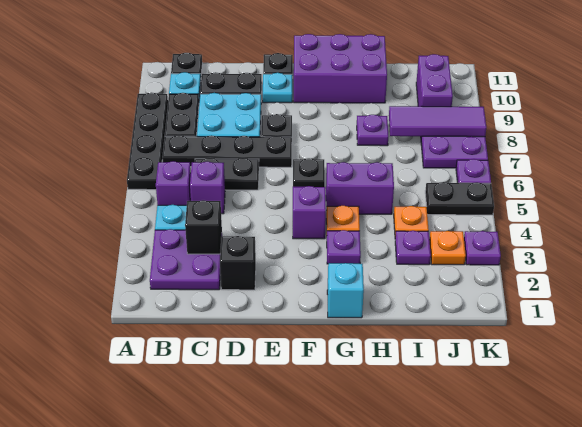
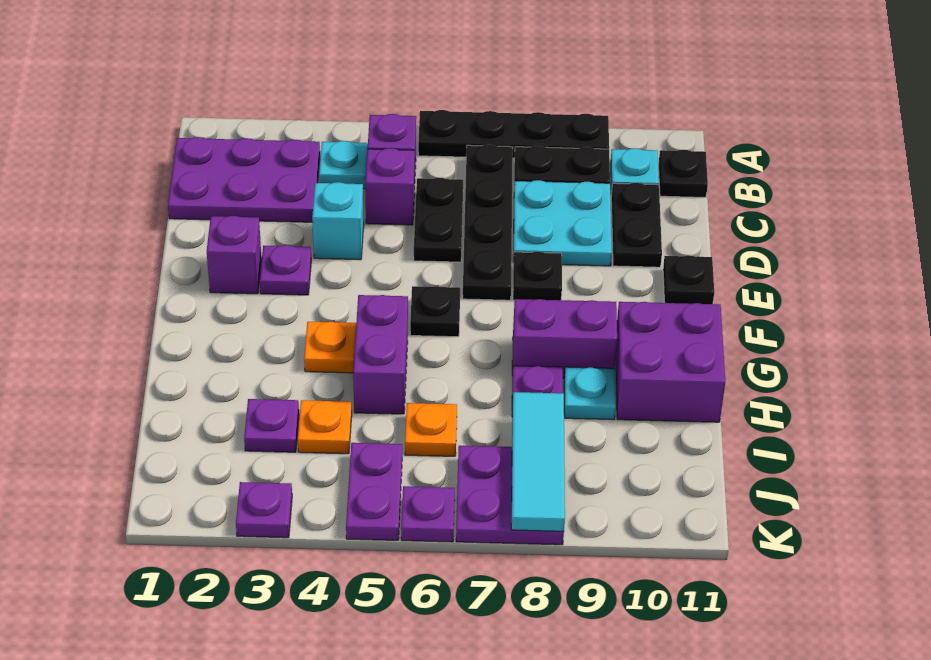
purple plate B2:C3 level 1 -> purple plate B1:C3 level 1
black brick C3 level 2 -> none
black brick D2 level 1 -> none
cyan plate E10 level 1 -> cyan plate H9 level 1
purple brick F4 level 1 -> purple brick E2 level 1
purple brick F10:H11 level 1 -> purple brick G10:H11 level 1
cyan brick G1 level 1 -> cyan brick D4 level 1
purple plate G3 level 1 -> purple plate E3 level 1
purple tile I8:K8 level 2 -> cyan tile I8:K8 level 2
orange plate J3 level 1 -> orange plate I6 level 1
black plate J5:K5 level 1 -> purple plate J5:K5 level 1
purple brick J9:J10 level 1 -> purple brick G8:G9 level 1

